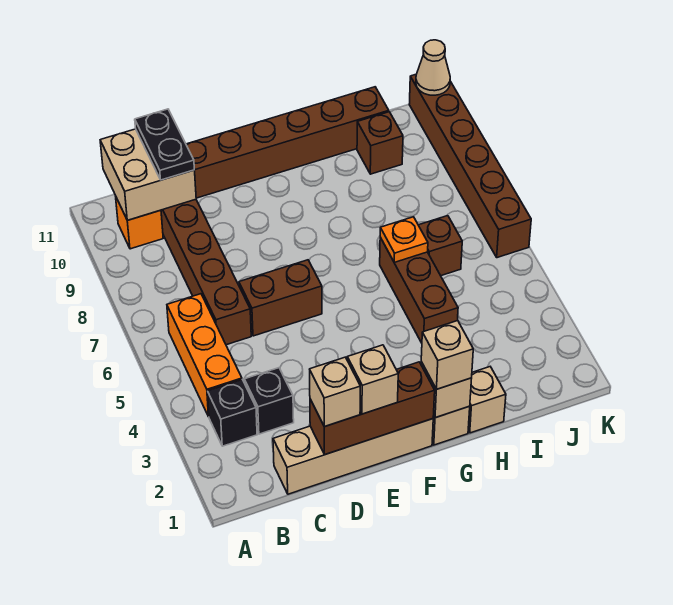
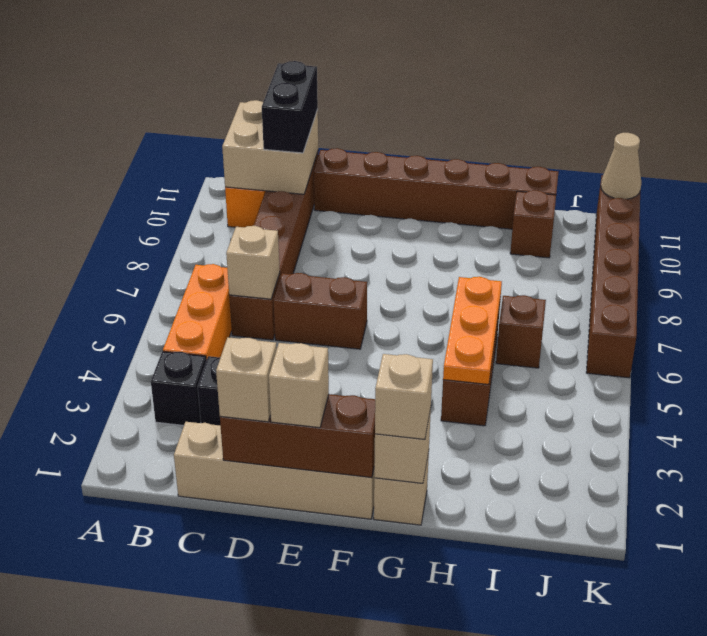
black plate C10:C11 level 3 -> black brick C10:C11 level 3
tan brick H1 level 1 -> tan brick C6 level 2
orange plate H6 level 2 -> orange plate H4:H6 level 2

